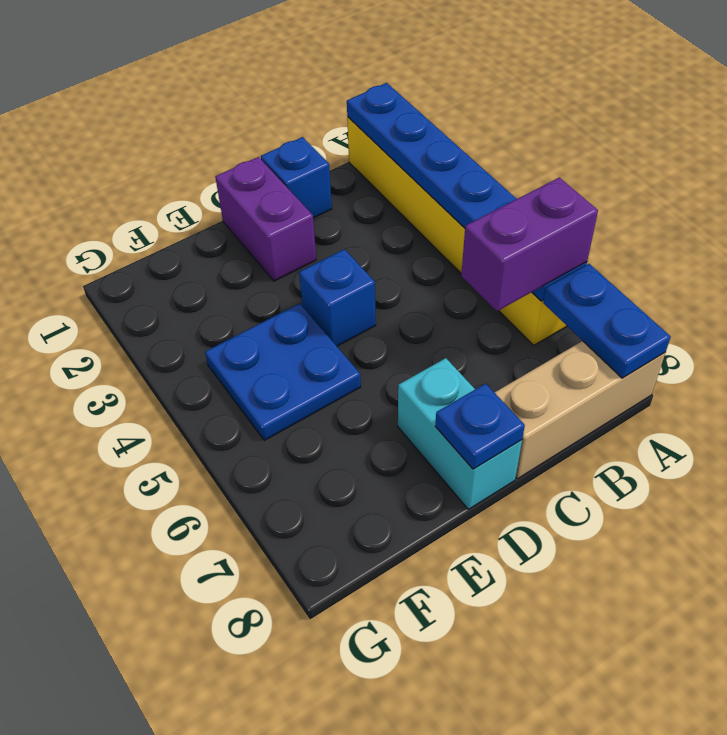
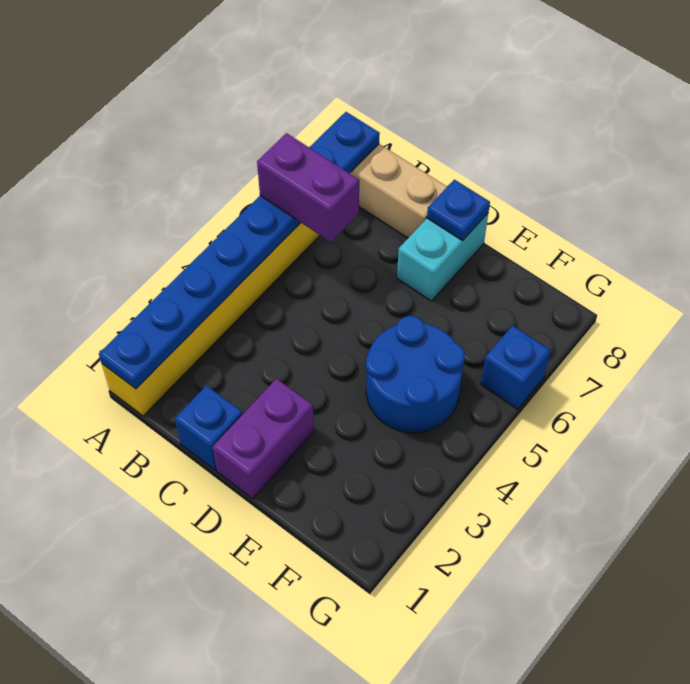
blue brick D4 level 1 -> blue brick G6 level 1
blue plate E4:F5 level 1 -> blue round brick E4:F5 level 1

